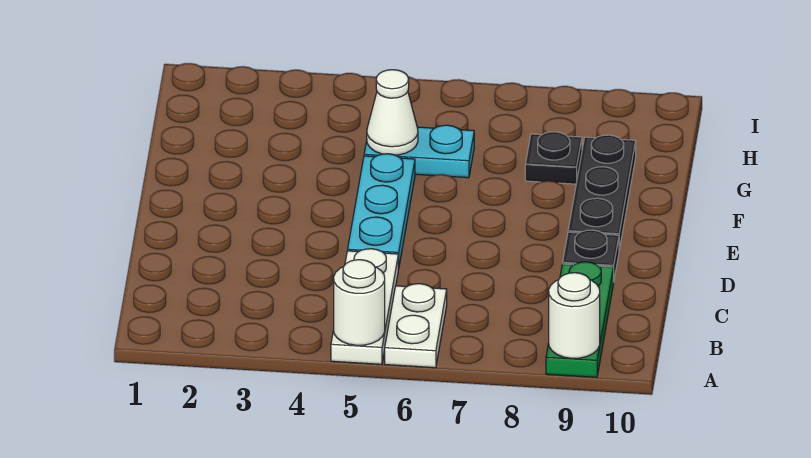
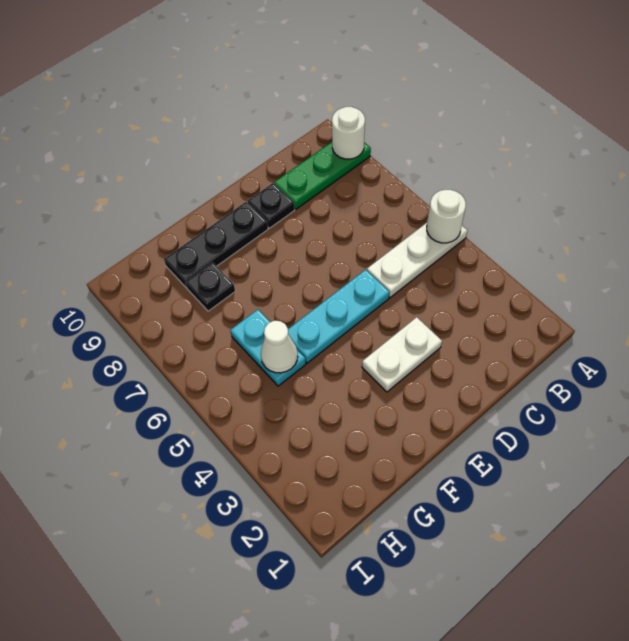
white plate A6:B6 level 1 -> white plate D3:E3 level 1

